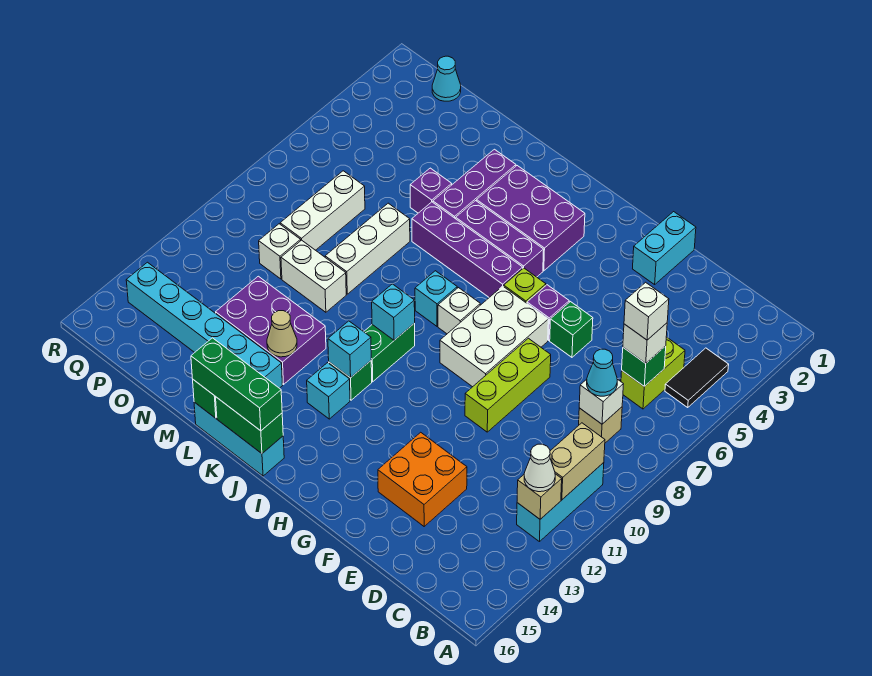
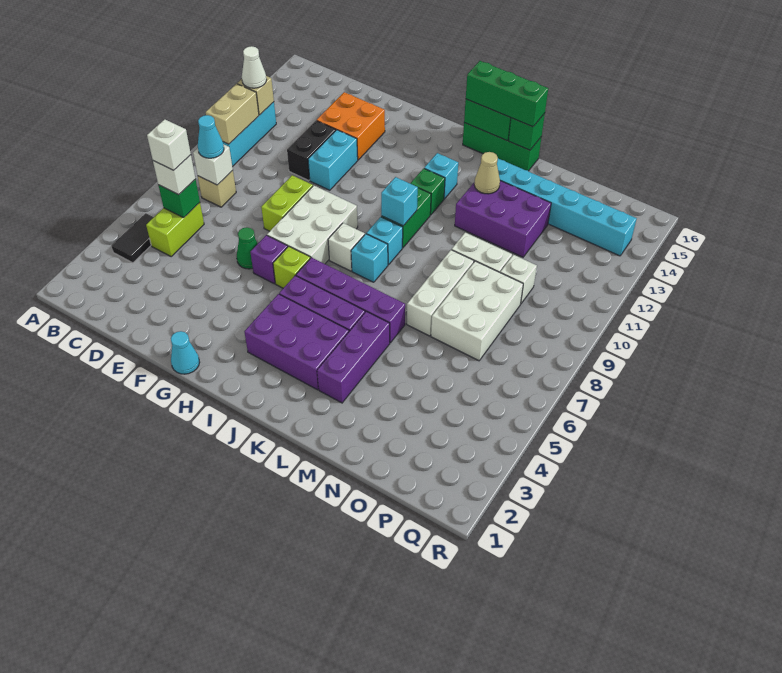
none -> black brick E11:E12 level 1
cyan brick F1:F2 level 1 -> cyan brick F11:F12 level 1
green brick F6 level 1 -> green cone F6 level 1
lime brick F8:F10 level 1 -> lime brick F8:F9 level 1
cyan brick J12 level 2 -> cyan brick J9 level 1
cyan brick J16:L16 level 1 -> green brick J16:L16 level 1
purple brick M5 level 1 -> none
white brick O7:O9 level 1 -> white brick N7:O9 level 1
cyan cone P1 level 1 -> cyan cone G1 level 1

